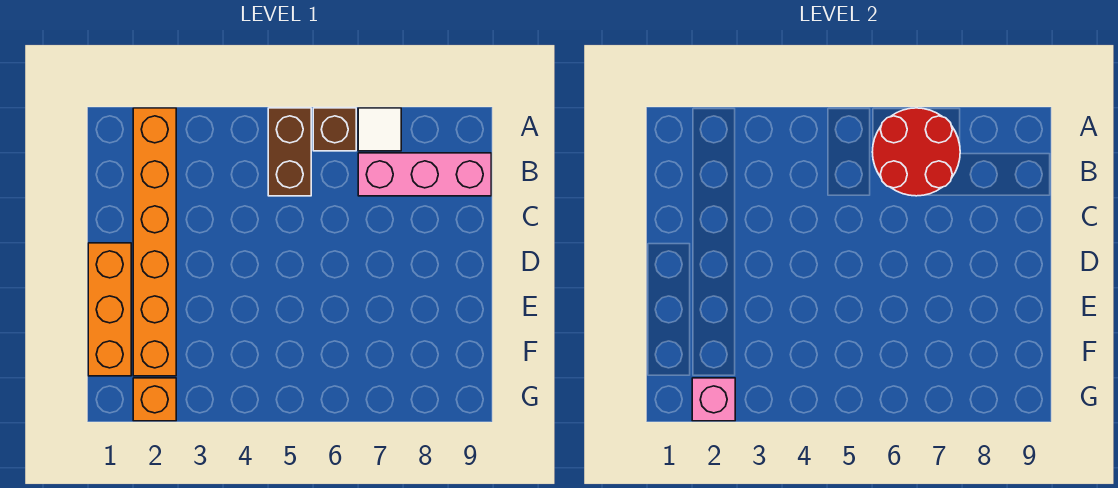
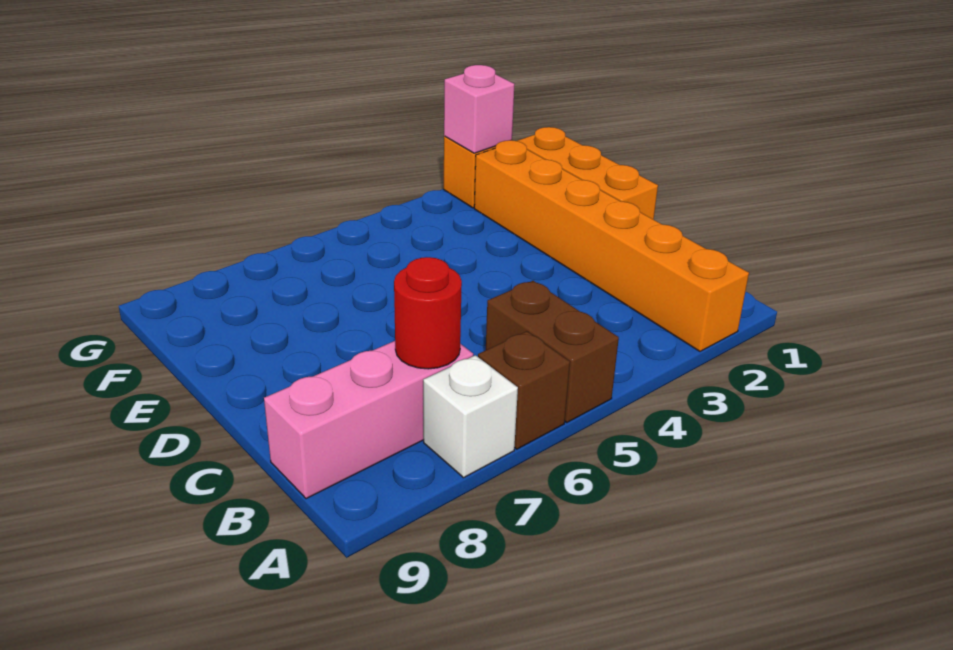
red round brick A6:B7 level 2 -> red round brick B7 level 2
white tile A7 level 1 -> white brick A7 level 1

